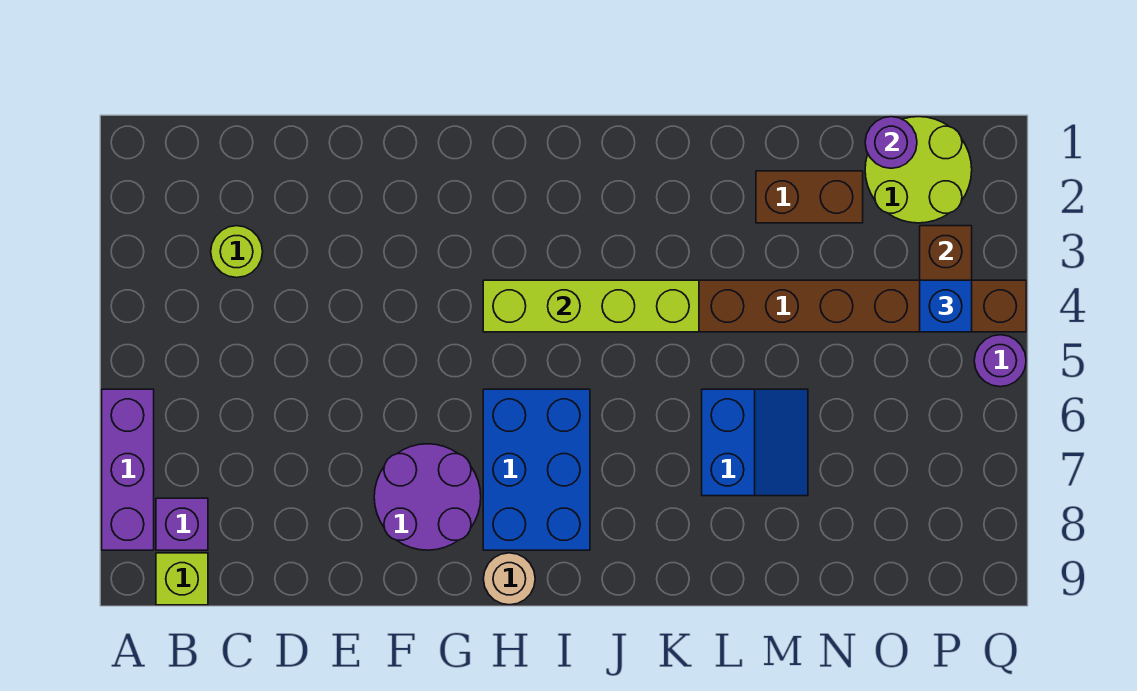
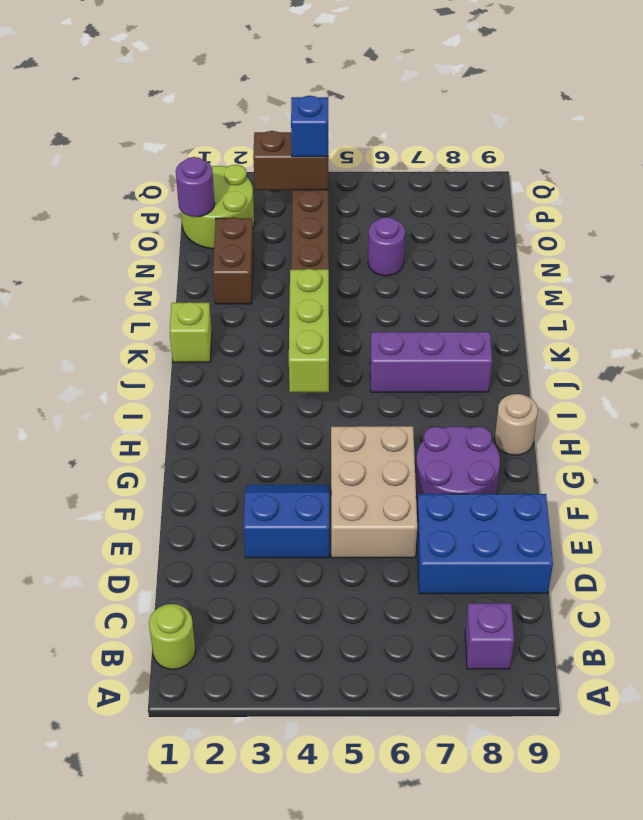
purple brick A6:A8 level 1 -> purple brick J6:J8 level 1
lime brick B9 level 1 -> lime brick K1 level 1
lime round brick C3 level 1 -> lime round brick B1 level 1
none -> tan brick E5:G6 level 1
lime brick H4:K4 level 2 -> lime brick I4:K4 level 2
blue brick H6:I8 level 1 -> blue brick D7:E9 level 1
blue slope L6:M7 level 1 top L -> blue slope E3:F4 level 1 top E
purple round brick Q5 level 1 -> purple round brick N6 level 1

